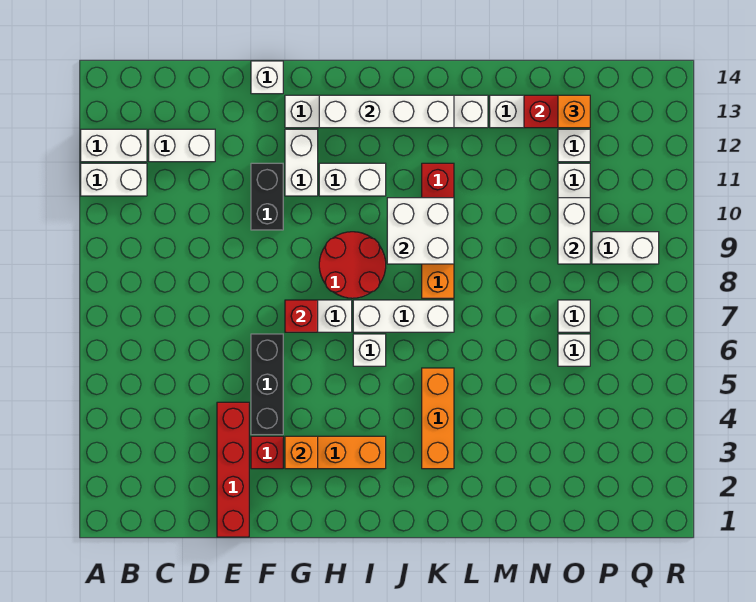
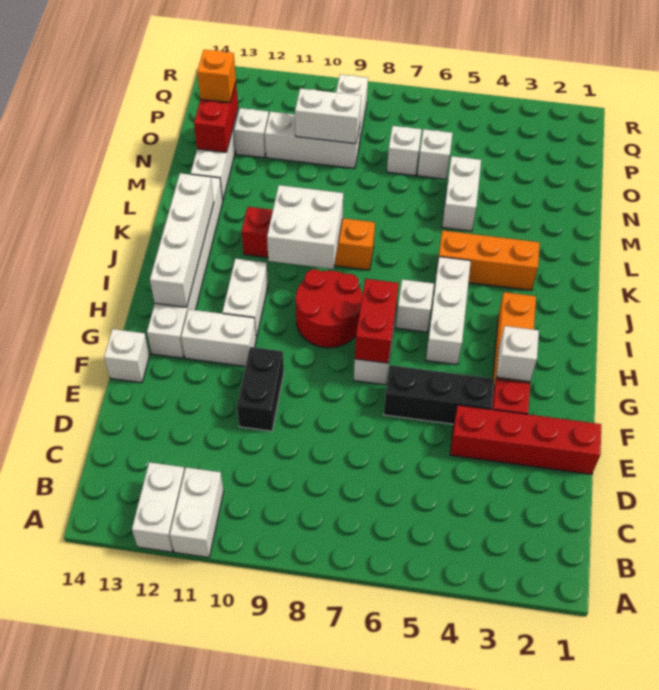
white brick C12:D12 level 1 -> white brick M5:N5 level 1
black brick F10:F11 level 1 -> black brick E10:F10 level 1
orange brick G3 level 2 -> white brick G3 level 2
red brick G7 level 2 -> red brick G7:H7 level 2
white brick I7:K7 level 1 -> white brick H5:J5 level 1

